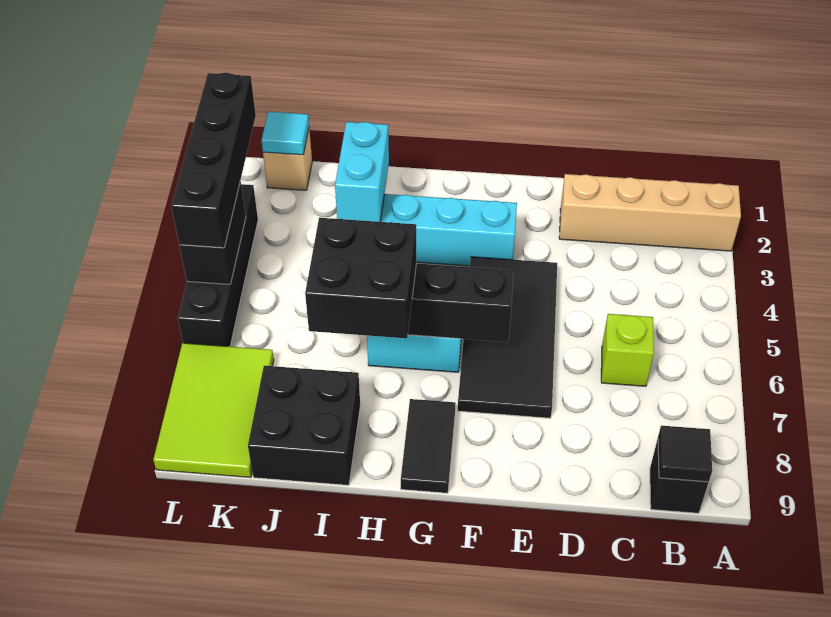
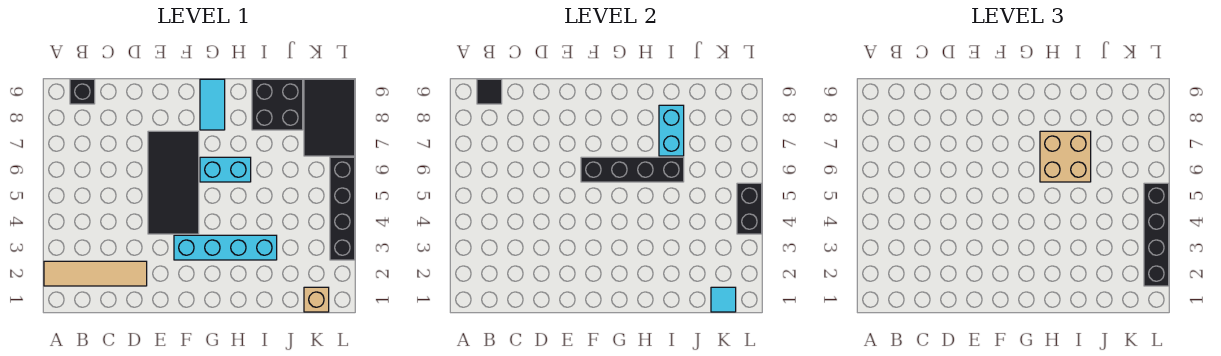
tan brick A2:D2 level 1 -> tan tile A2:D2 level 1
lime brick C6 level 1 -> none
black tile G8:G9 level 1 -> cyan tile G8:G9 level 1
black brick H6:I7 level 3 -> tan brick H6:I7 level 3
cyan brick I2:I3 level 2 -> cyan brick I7:I8 level 2
lime tile K7:L9 level 1 -> black tile K7:L9 level 1

